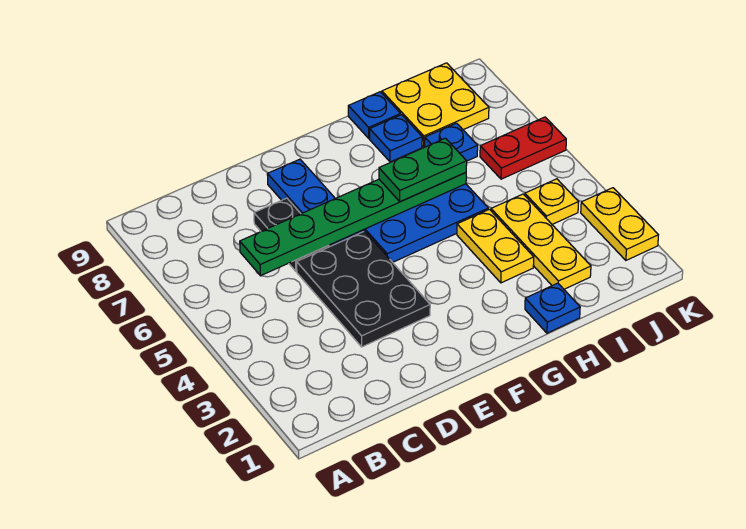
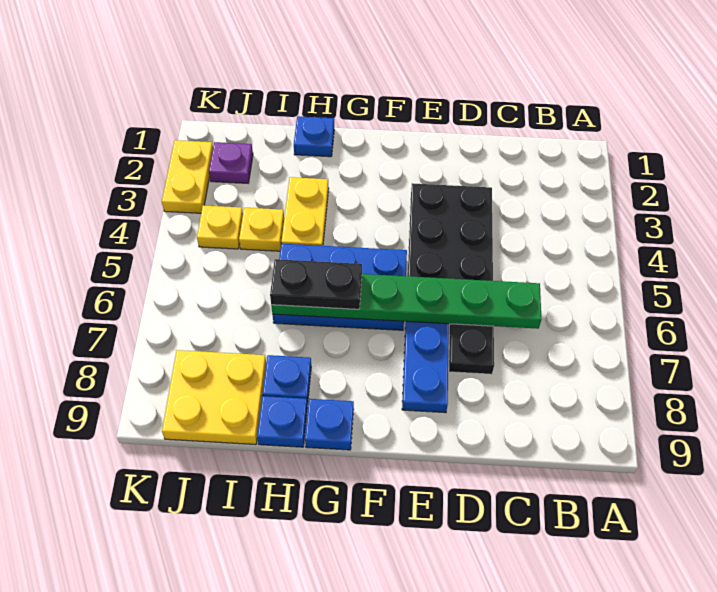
green plate G6:H6 level 3 -> black plate G6:H6 level 3
yellow plate I2:I4 level 1 -> yellow plate I4 level 1
blue plate I7 level 1 -> blue plate G9 level 1
none -> purple plate J2 level 1
red plate J6:K6 level 1 -> none

